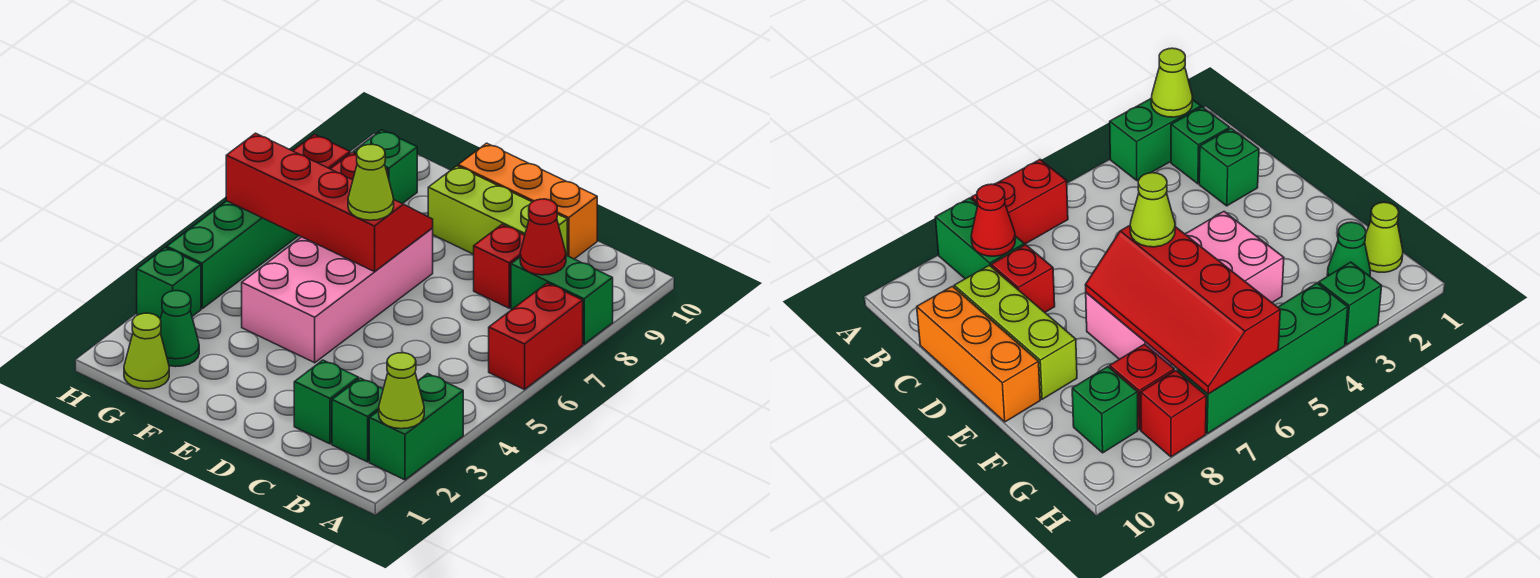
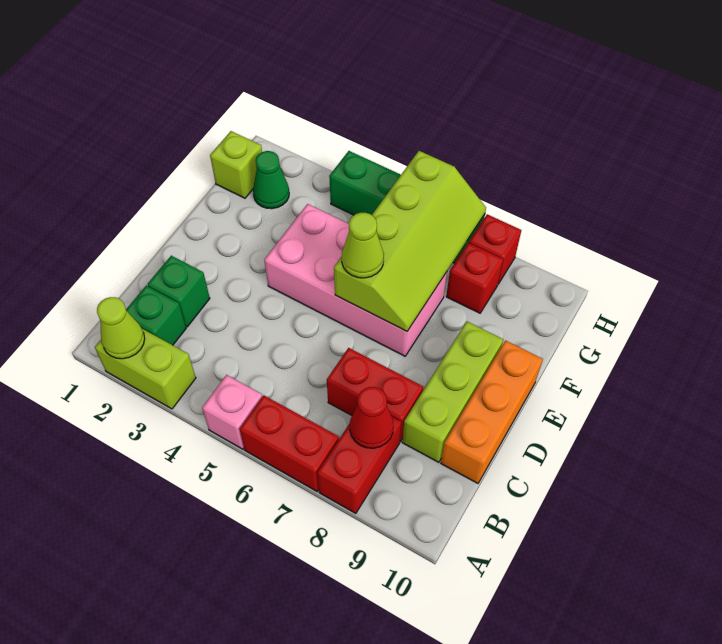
green brick A2:A3 level 1 -> lime brick A2:A3 level 1
none -> pink brick A5 level 1
green brick A8:B8 level 1 -> red brick A8:B8 level 1
red brick C8 level 1 -> red brick C7:C8 level 1
red slope E6:H7 level 2 top 6 -> lime slope E6:H7 level 2 top 6
lime cone G1 level 1 -> lime brick G1 level 1
green brick G9 level 1 -> none
green brick H3 level 1 -> none

